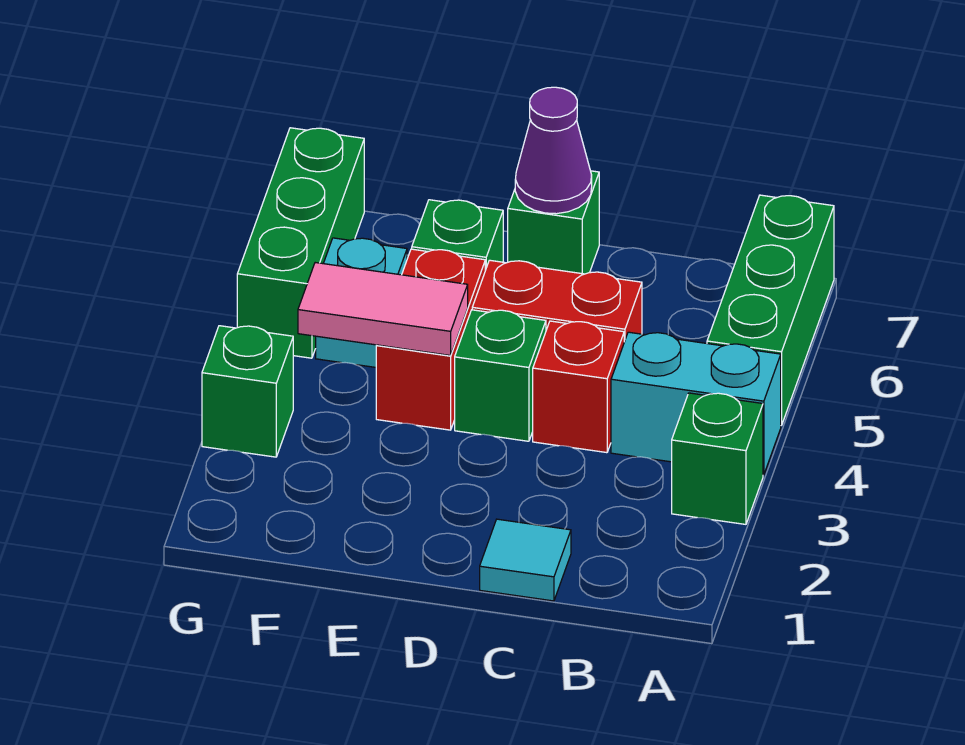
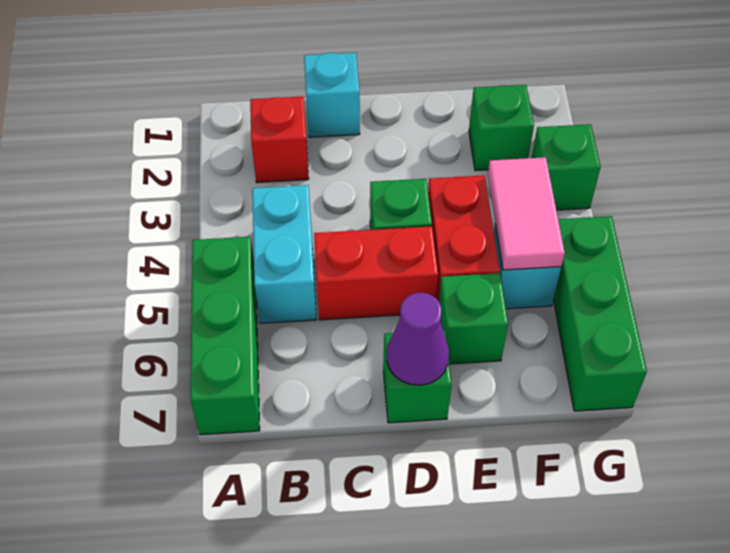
green brick A3 level 1 -> green brick F2 level 1
cyan brick A4:B4 level 1 -> cyan brick B4:B5 level 1
cyan tile C1 level 1 -> cyan brick C1 level 1
red brick C4 level 1 -> red brick B2 level 1
pink tile E4:F4 level 2 -> pink tile F4:F5 level 2

